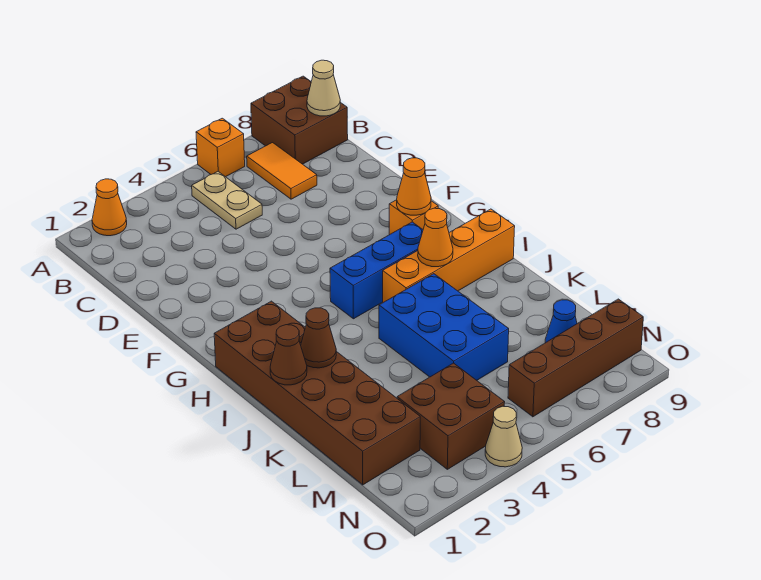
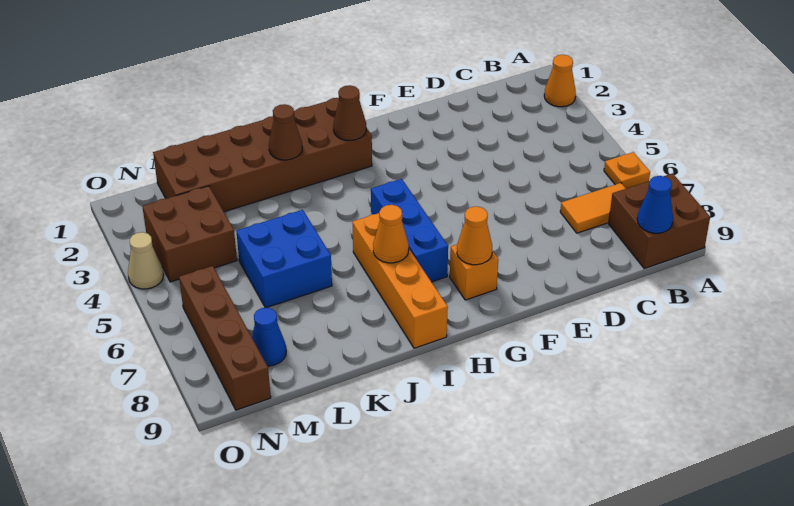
orange brick A6 level 1 -> orange plate A6 level 1
tan plate B5:C5 level 1 -> none
tan cone B9 level 2 -> blue cone B9 level 2
brown cone J1 level 2 -> brown cone H2 level 2
blue brick J5:L6 level 1 -> blue brick K5:L6 level 1

